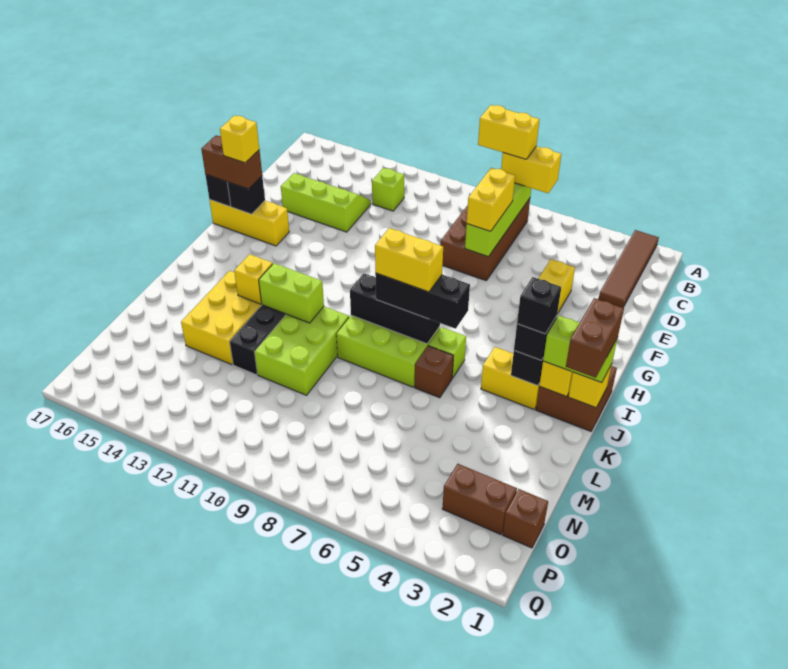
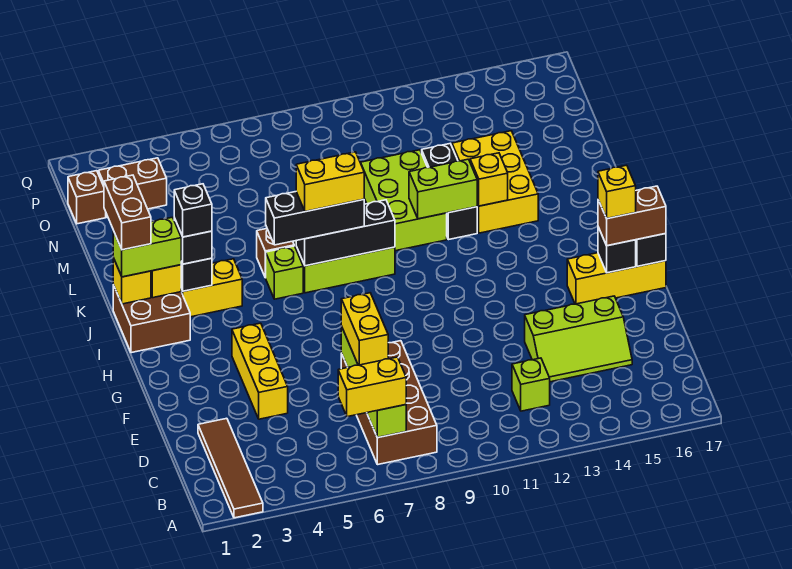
yellow brick B7:B8 level 4 -> none

